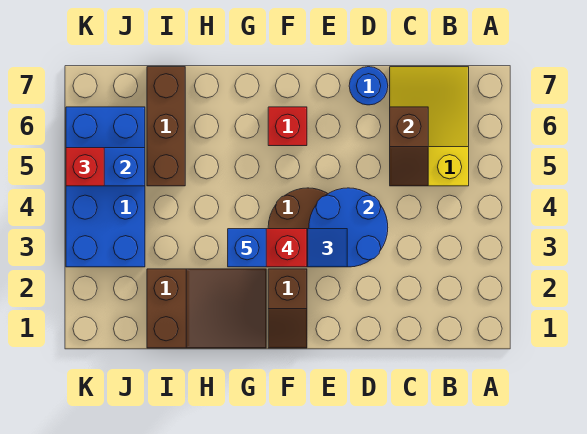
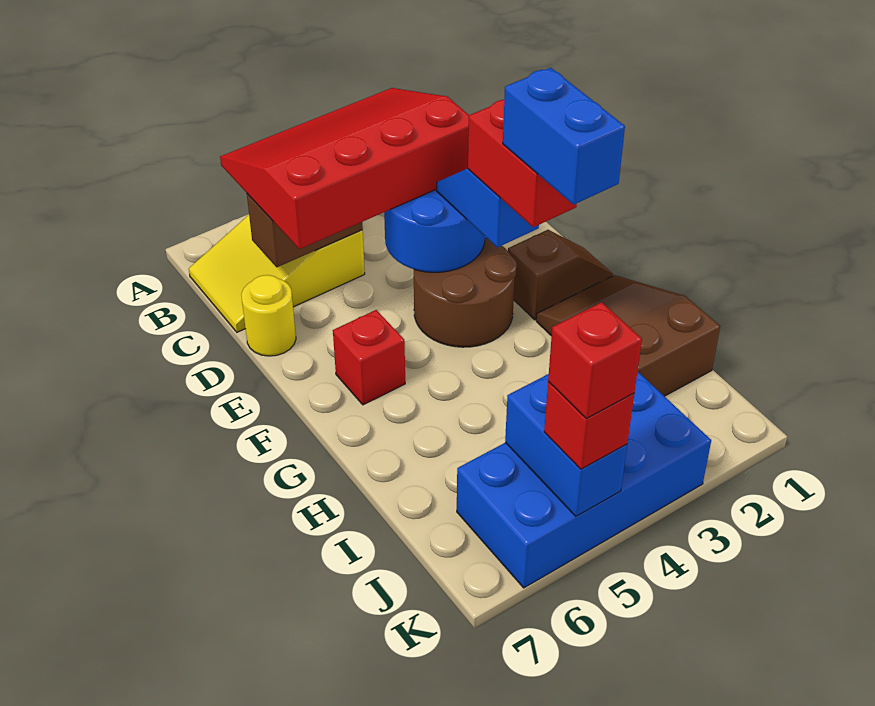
none -> red slope B3:D6 level 3 top D
blue round brick D7 level 1 -> yellow round brick D7 level 1
blue brick G3 level 5 -> blue brick G3:H3 level 5
brown brick I5:I7 level 1 -> none
none -> red brick K5 level 4

